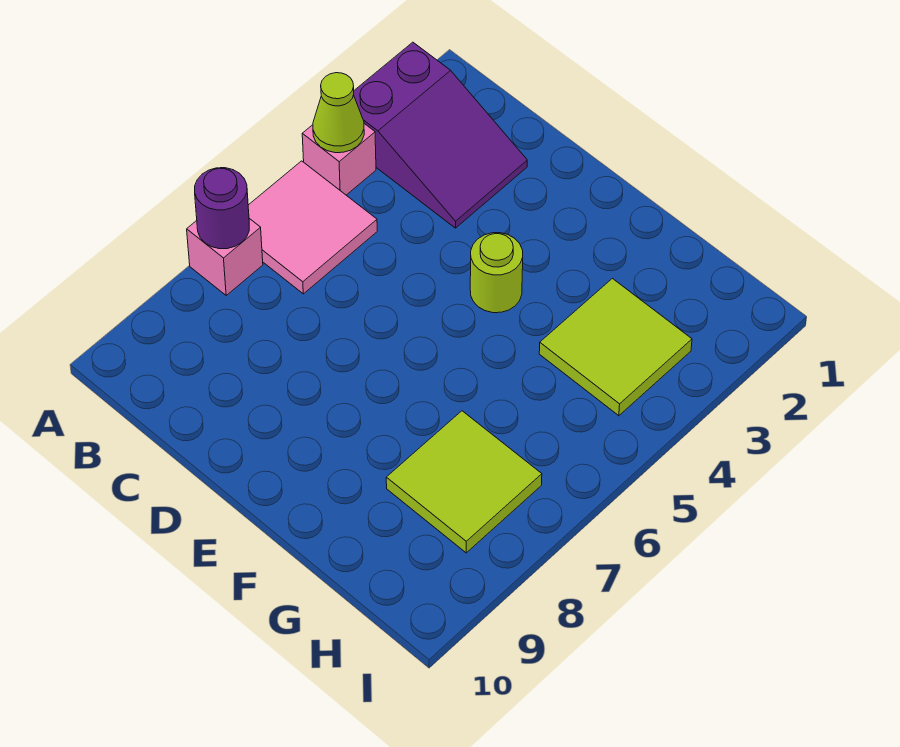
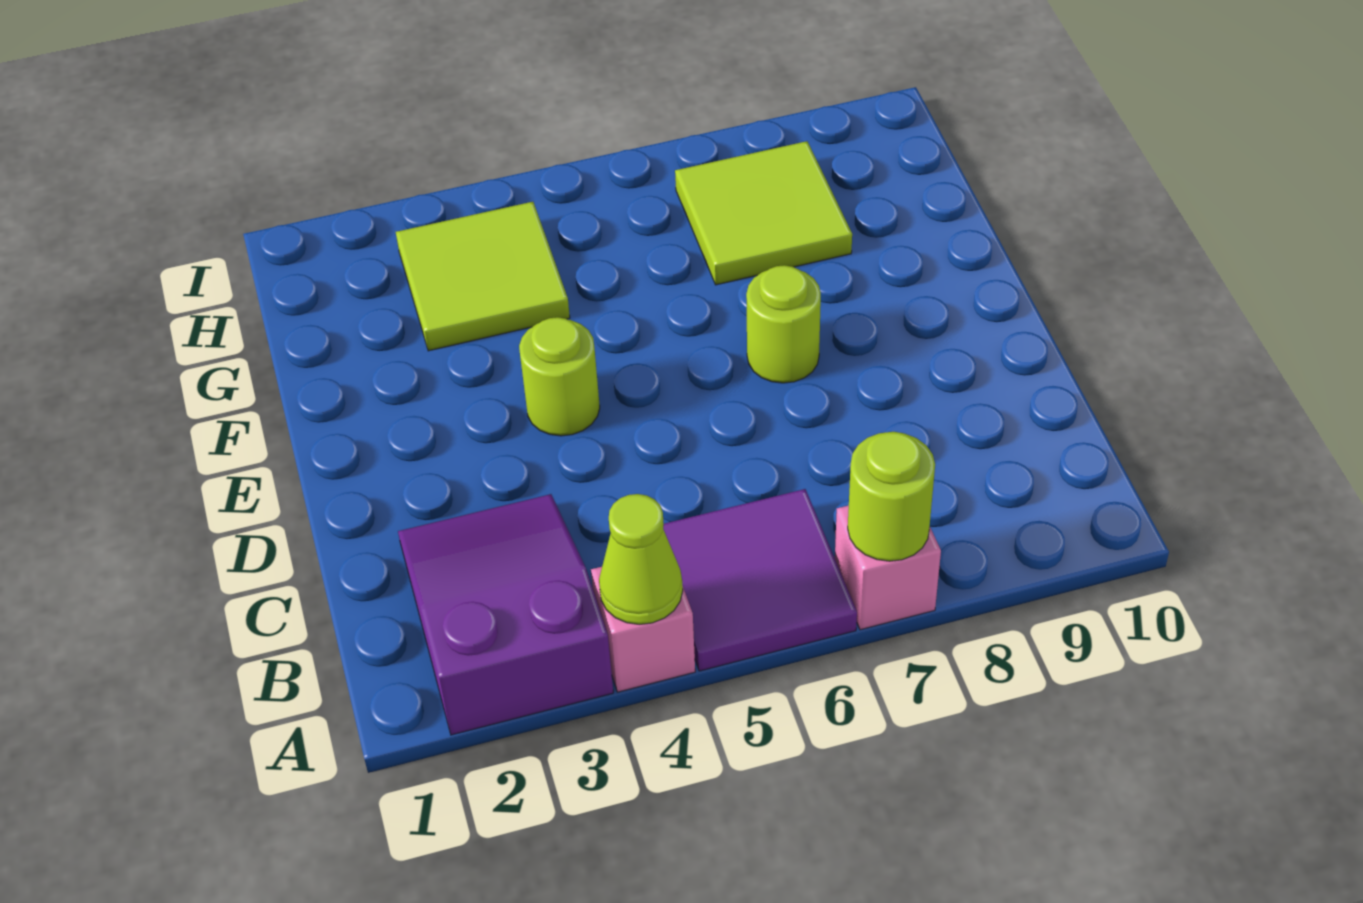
pink tile A5:B6 level 1 -> purple tile A5:B6 level 1
purple round brick A7 level 2 -> lime round brick A7 level 2
none -> lime round brick E7 level 1

